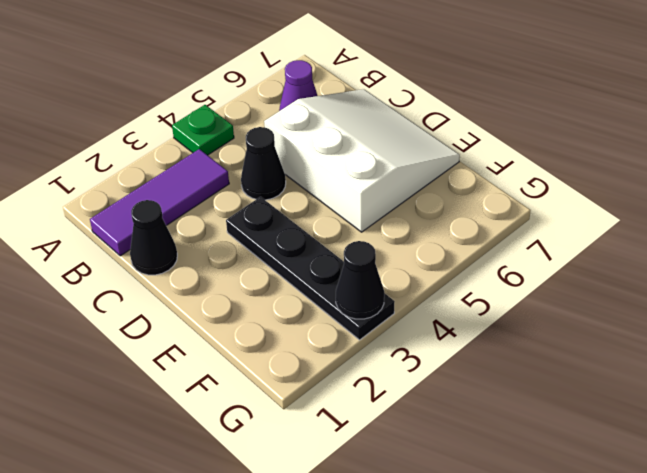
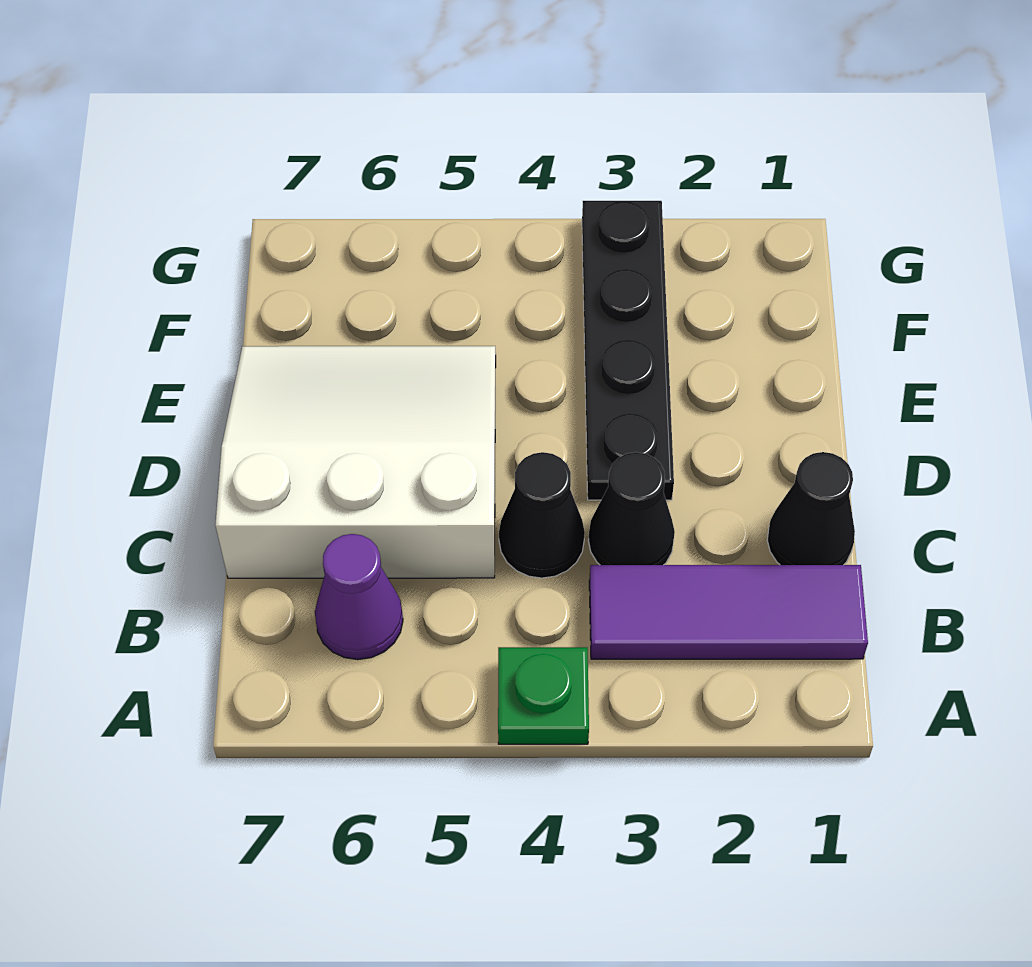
white slope C5:E7 level 1 top 5 -> white slope C5:E7 level 1 top C
black cone G3 level 2 -> black cone C3 level 1

